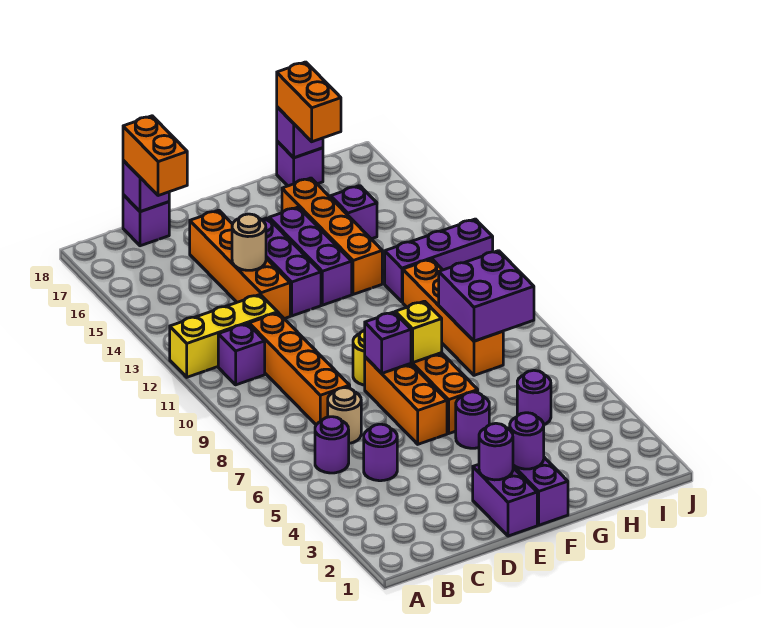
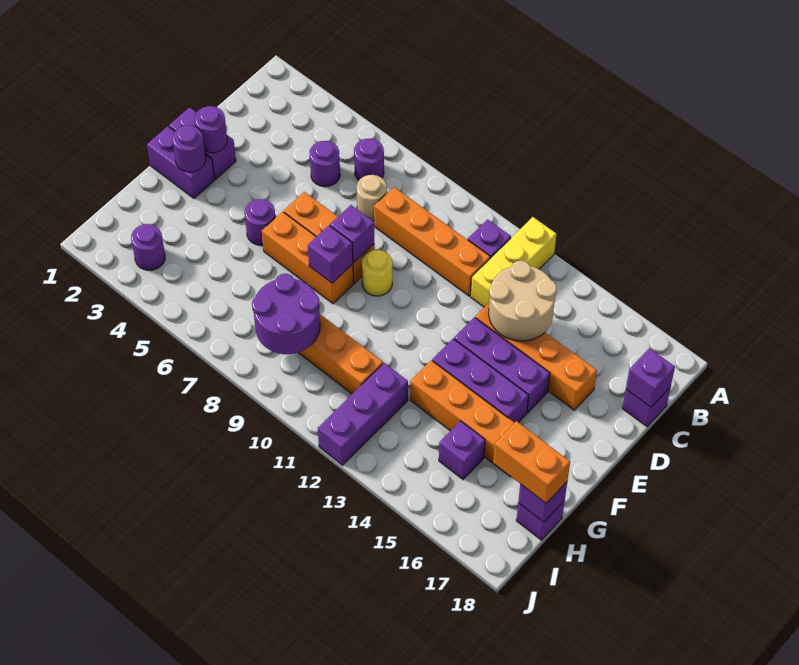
orange brick C17:C18 level 3 -> none
tan round brick D14 level 2 -> tan round brick C13:D14 level 2
yellow brick F8 level 2 -> purple brick F8 level 2
purple round brick H5 level 1 -> purple round brick I3 level 1
purple brick H8:I9 level 2 -> purple round brick H8:I9 level 2

